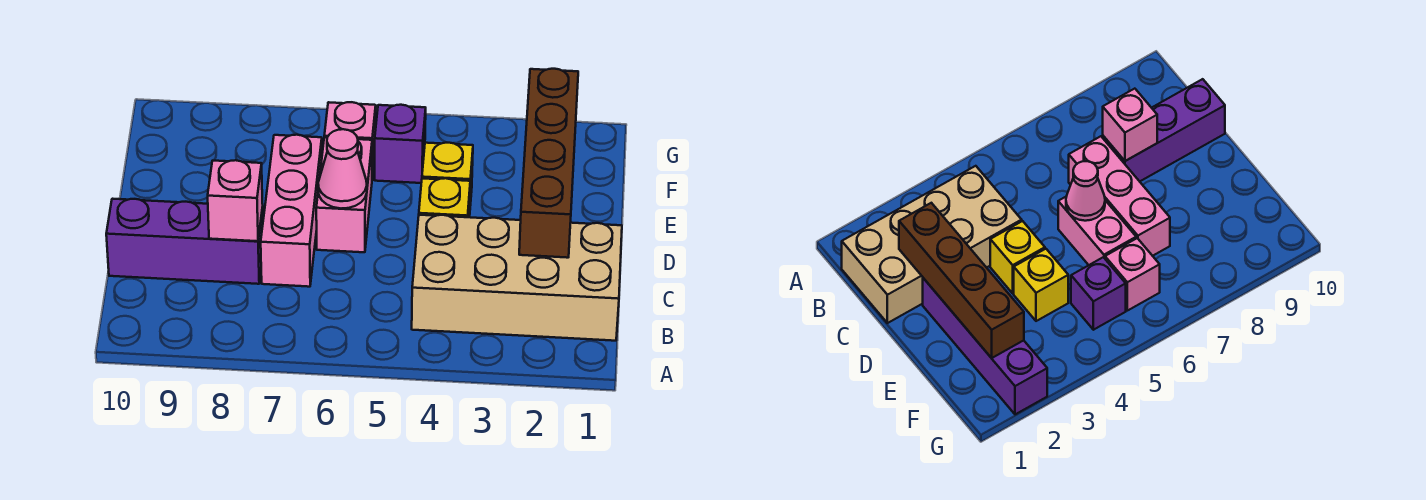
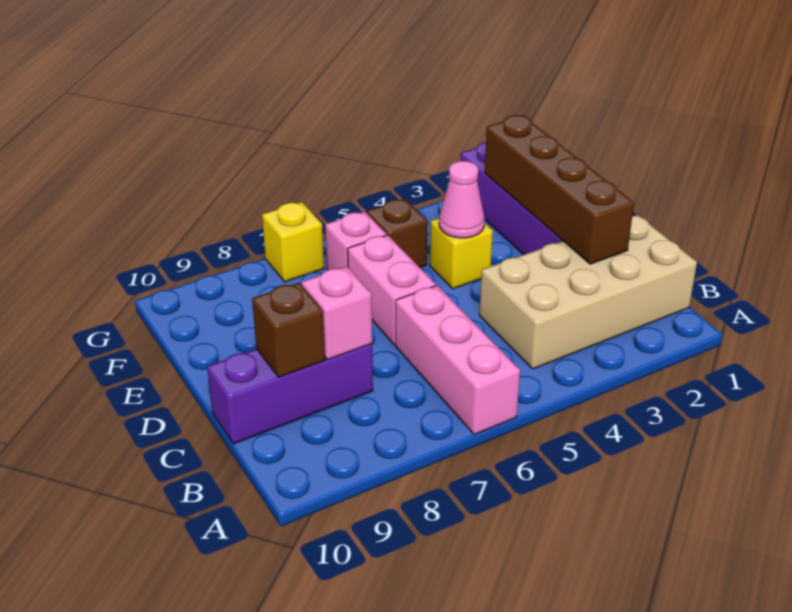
pink brick C7:E7 level 1 -> pink brick A6:C6 level 1
none -> brown brick C9 level 2
yellow brick D4 level 1 -> yellow brick G7 level 1
pink cone D6 level 2 -> pink cone E4 level 2
purple brick F5 level 1 -> brown brick F5 level 1

